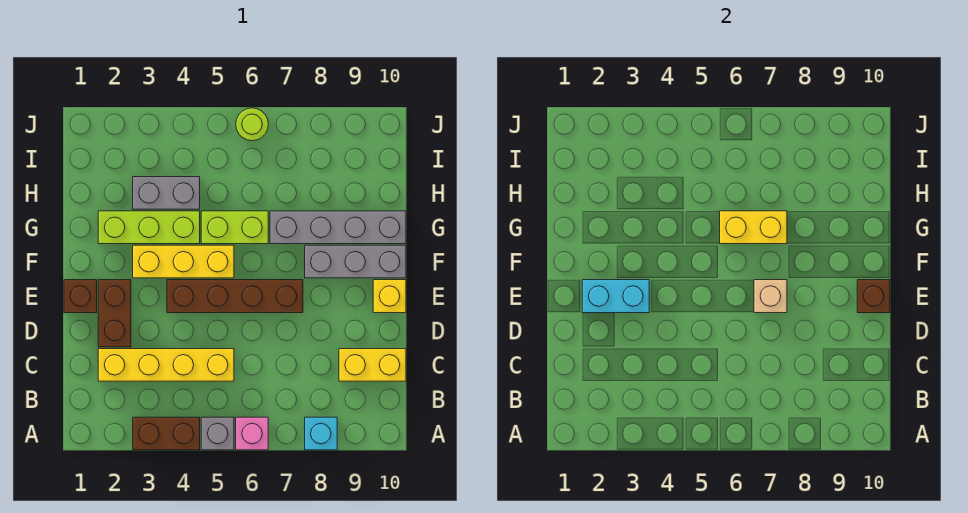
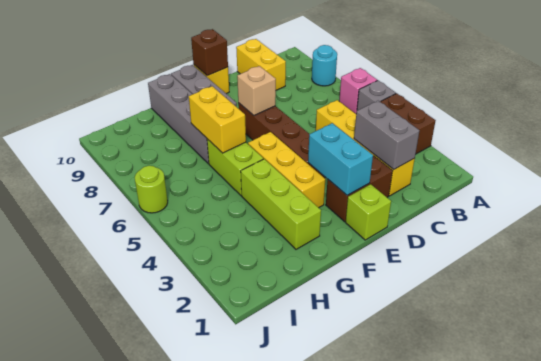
cyan brick A8 level 1 -> cyan round brick A8 level 1
brown brick E1 level 1 -> lime brick E1 level 1
grey brick H3:H4 level 1 -> grey brick C2:C3 level 2

